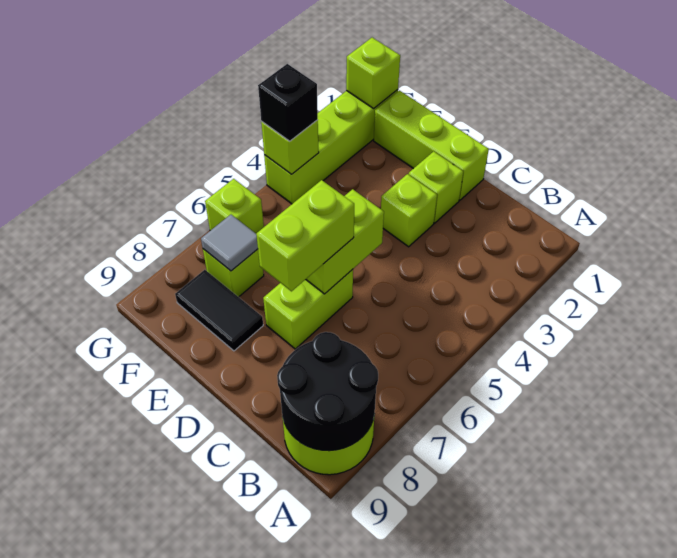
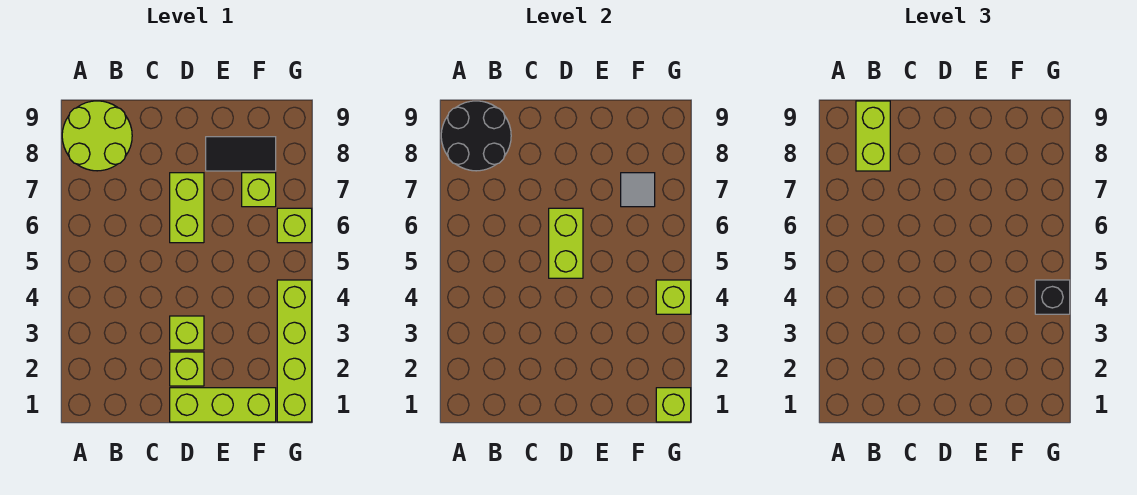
lime brick D6:D7 level 3 -> lime brick B8:B9 level 3

